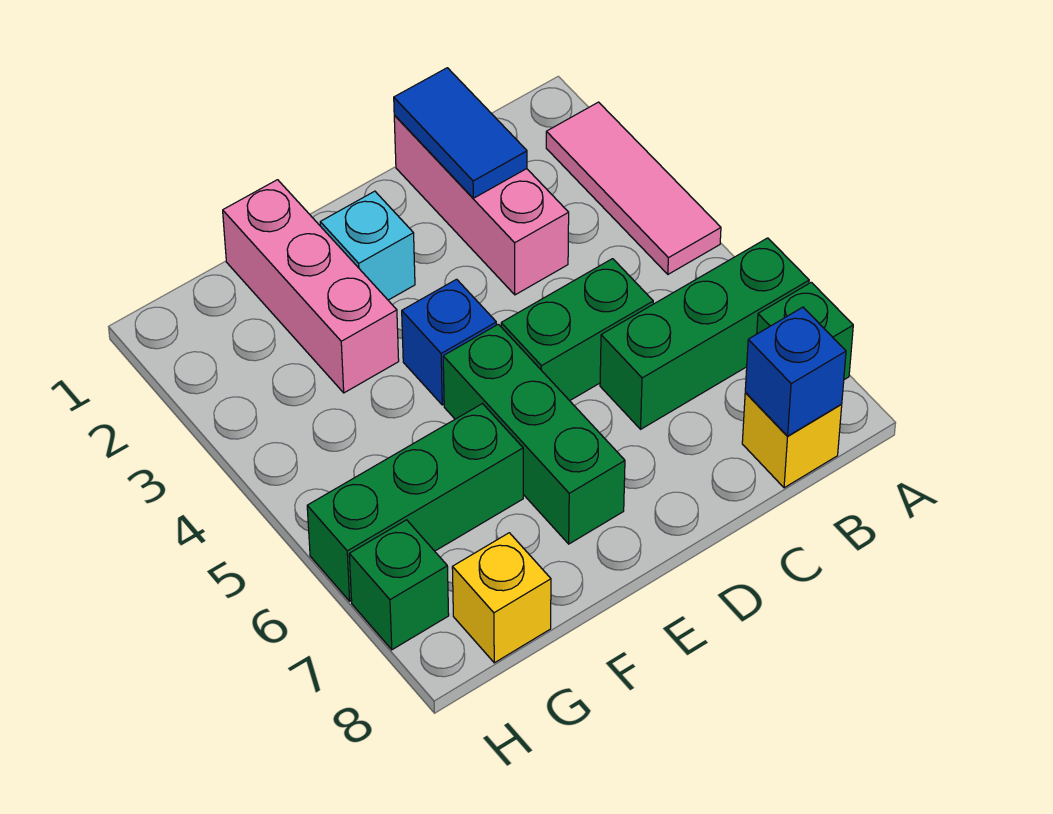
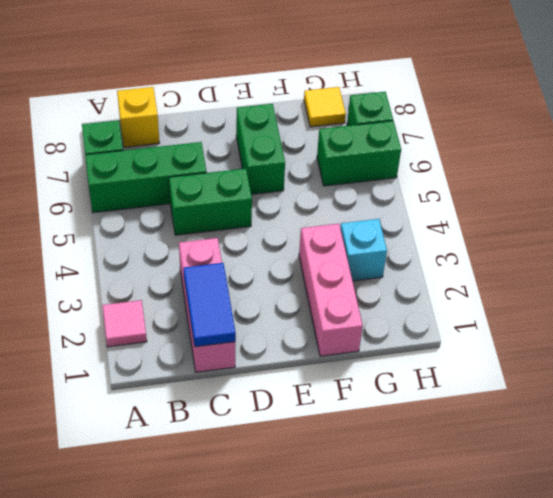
pink tile A2:A4 level 1 -> pink tile A2 level 1
blue brick B8 level 2 -> none
cyan brick E2 level 1 -> cyan brick G3 level 1
blue brick E4 level 1 -> none
green brick E5:E7 level 1 -> green brick E6:E7 level 1
green brick F6:H6 level 1 -> green brick G6:H6 level 1
yellow brick G8 level 1 -> yellow tile G8 level 1

